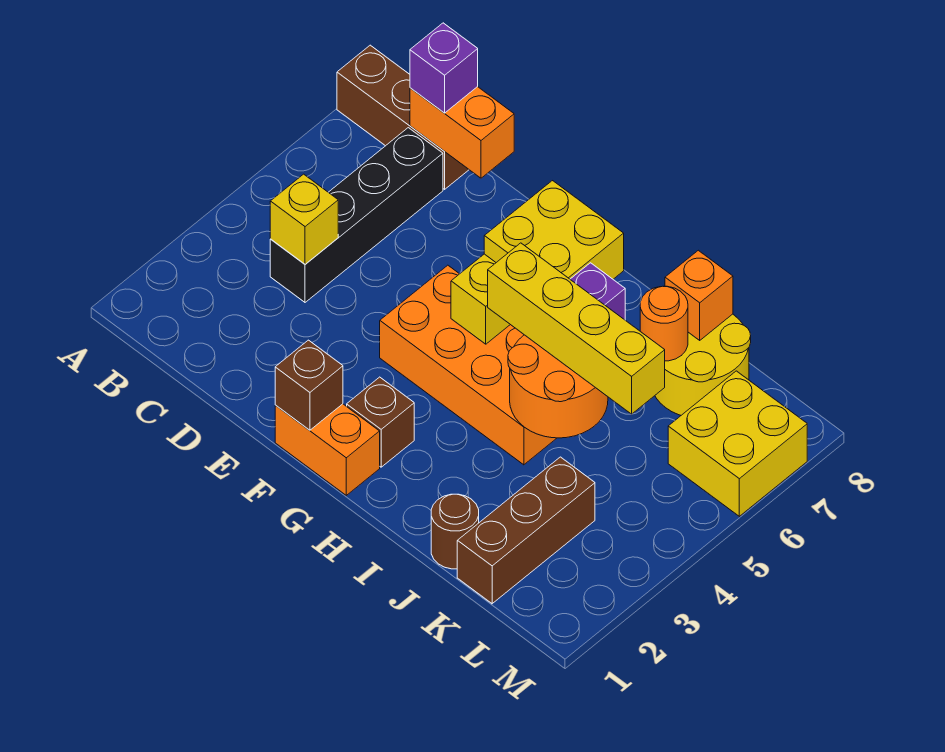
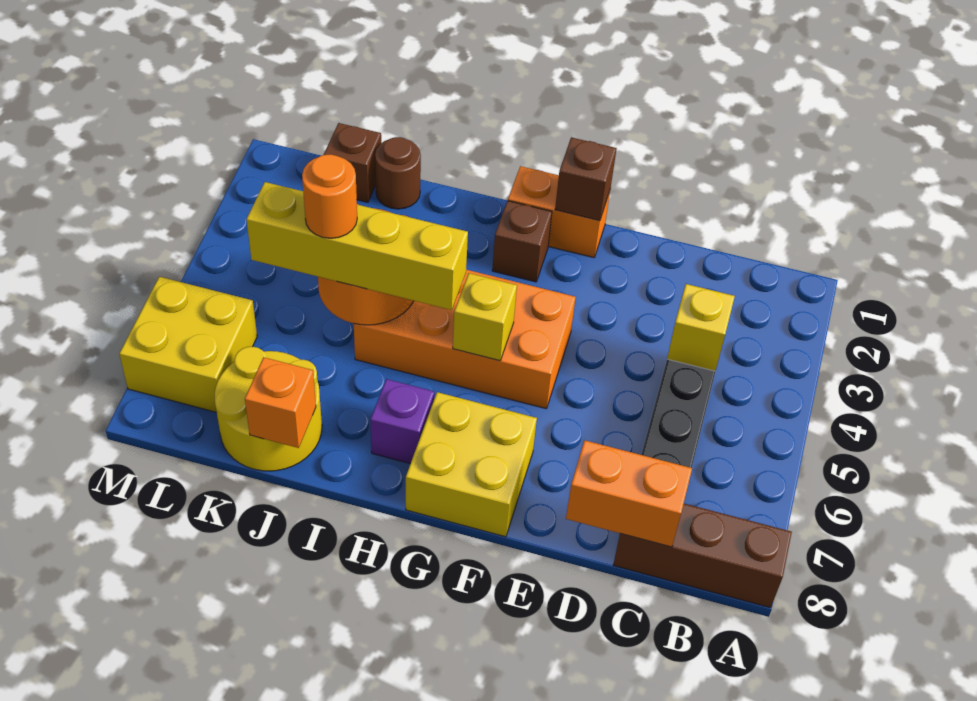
purple brick C8 level 3 -> none
orange round brick J7 level 2 -> orange round brick J5 level 4
brown brick K1:K3 level 1 -> brown brick K1 level 1

